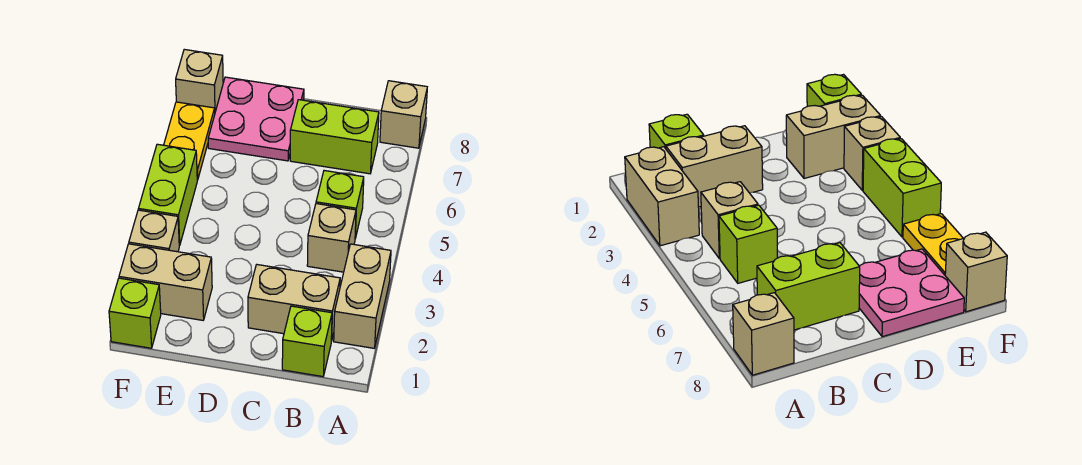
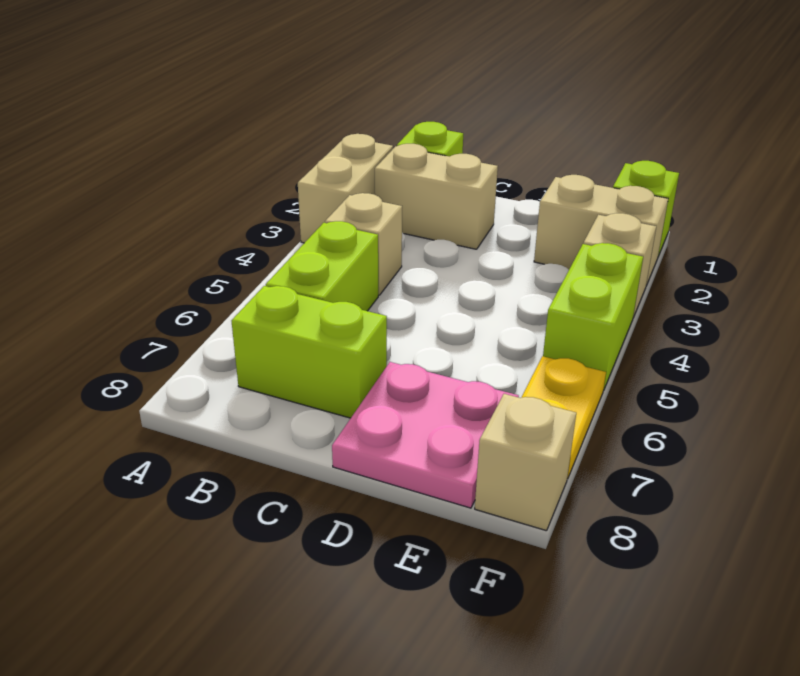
tan brick A8 level 1 -> none
lime brick B5 level 1 -> lime brick B5:B6 level 1

